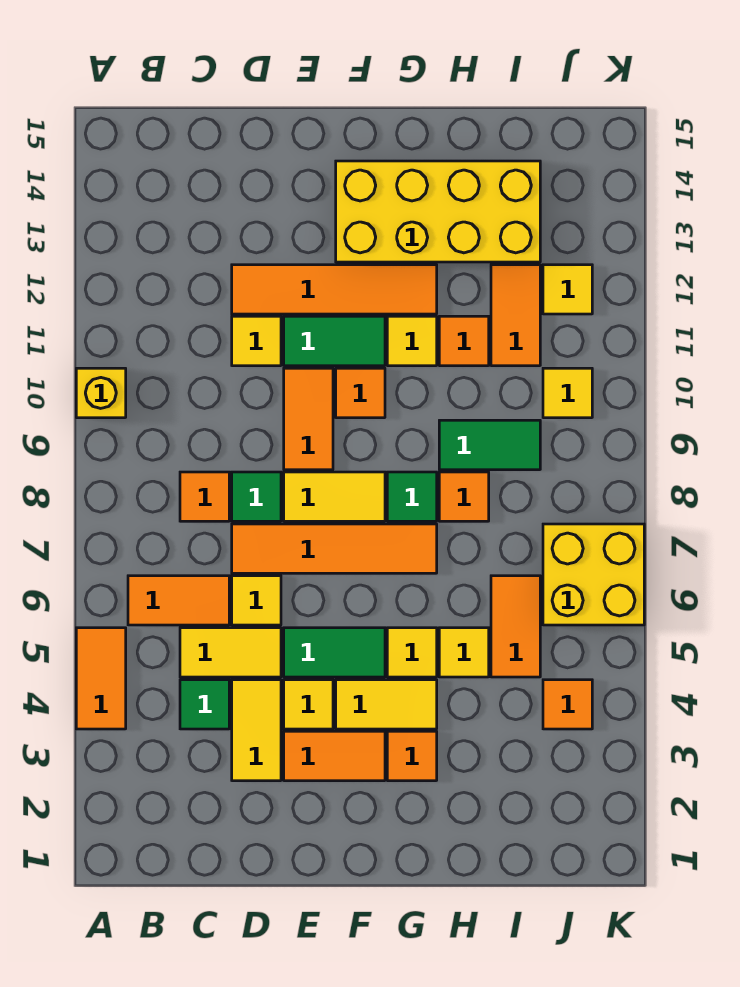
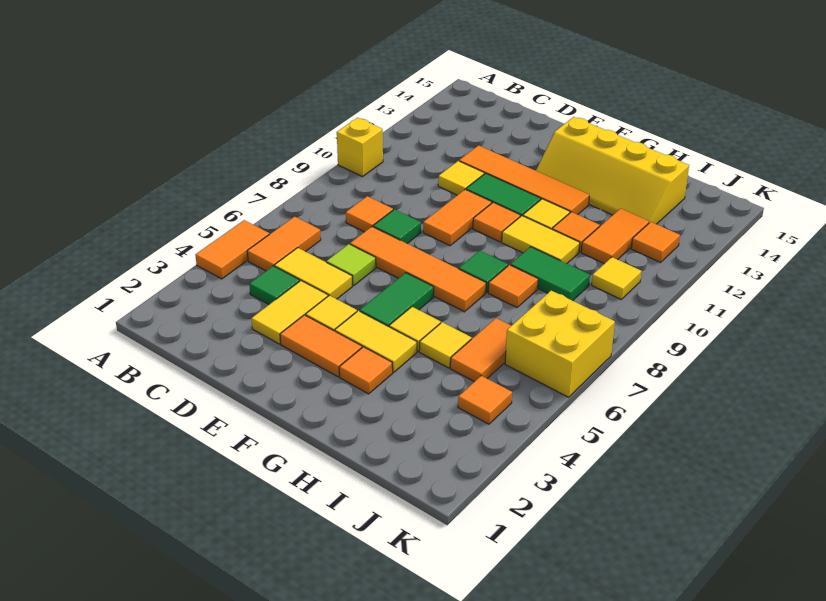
orange tile B6:C6 level 1 -> orange tile B5:B6 level 1
yellow tile D6 level 1 -> lime tile D6 level 1
green tile E5:F5 level 1 -> green tile F5:F6 level 1
yellow tile E8:F8 level 1 -> yellow tile G10:H10 level 1
yellow brick F13:I14 level 1 -> yellow slope F13:I14 level 1 top 14
yellow tile J12 level 1 -> orange tile J12 level 1

